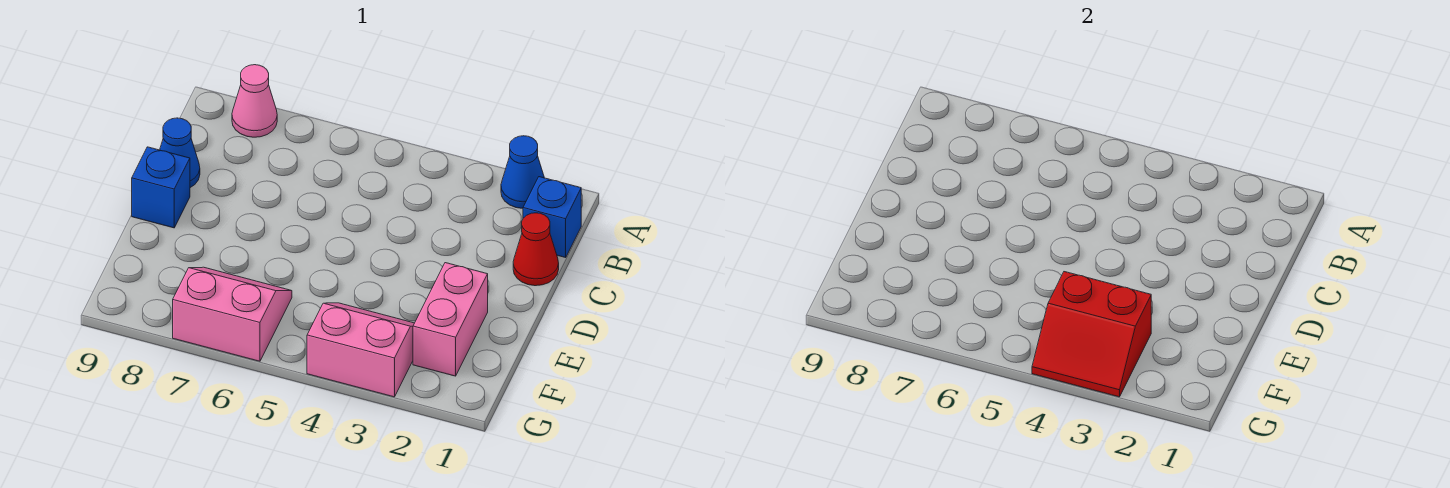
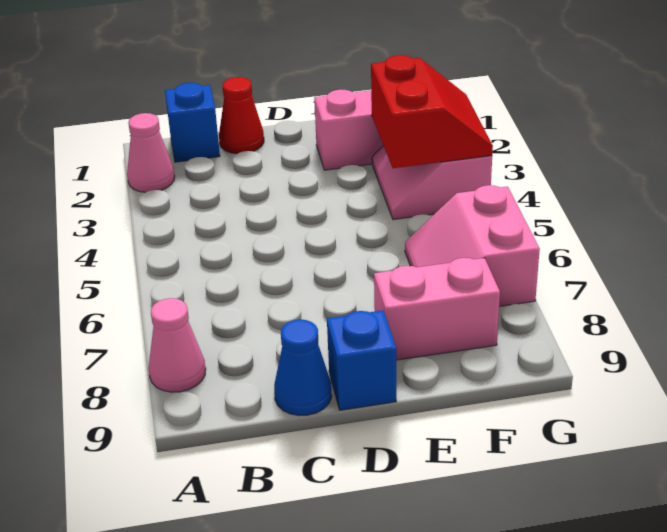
blue cone A2 level 1 -> pink cone A2 level 1
none -> pink brick E8:F8 level 1

